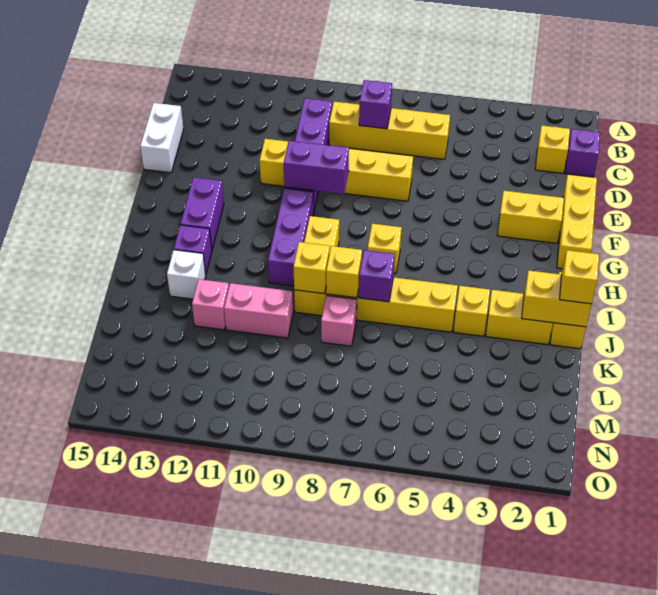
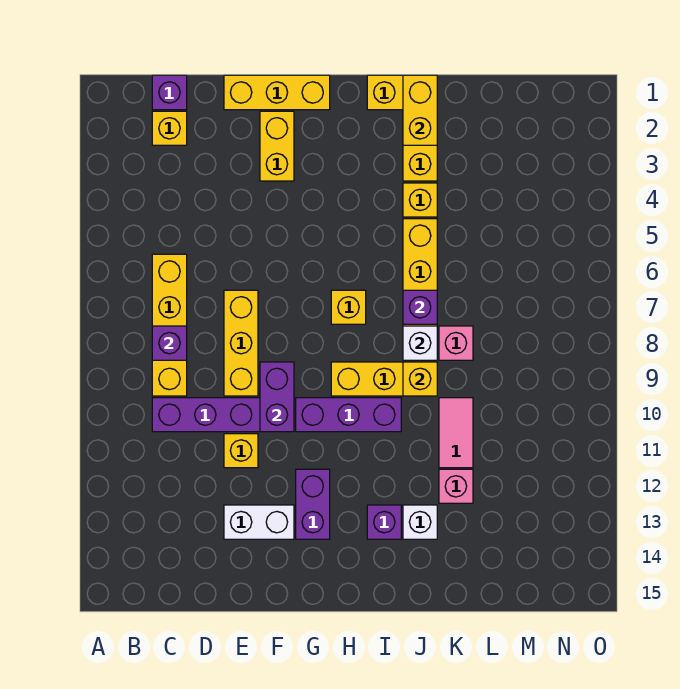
white brick D15:E15 level 1 -> white brick E13:F13 level 1
purple brick G13:H13 level 1 -> purple brick G12:G13 level 1
yellow brick J1 level 3 -> none
yellow brick J8 level 2 -> white brick J8 level 2
pink brick K10:K11 level 1 -> pink tile K10:K11 level 1

